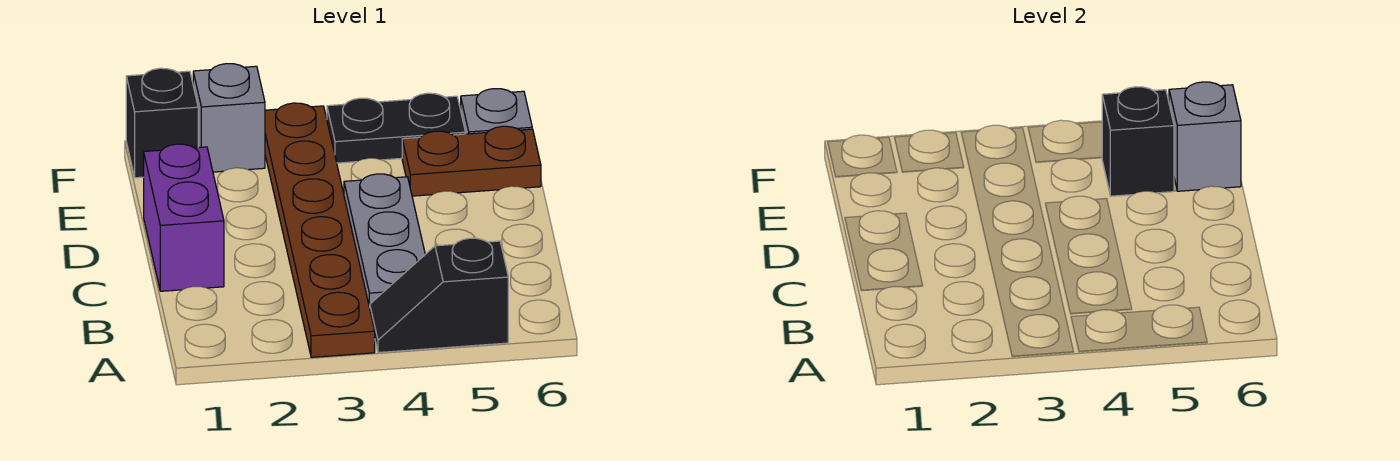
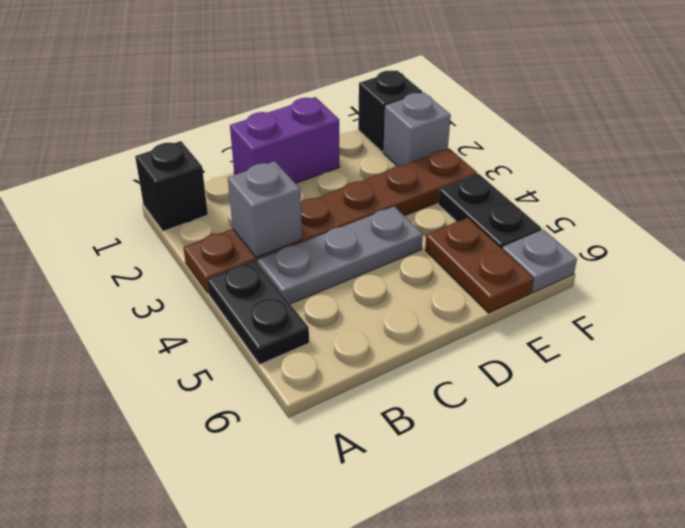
black slope A4:A5 level 1 top 5 -> black plate A4:A5 level 1
black brick E5 level 2 -> black brick A1 level 1
grey brick E6 level 2 -> grey brick B3 level 2

